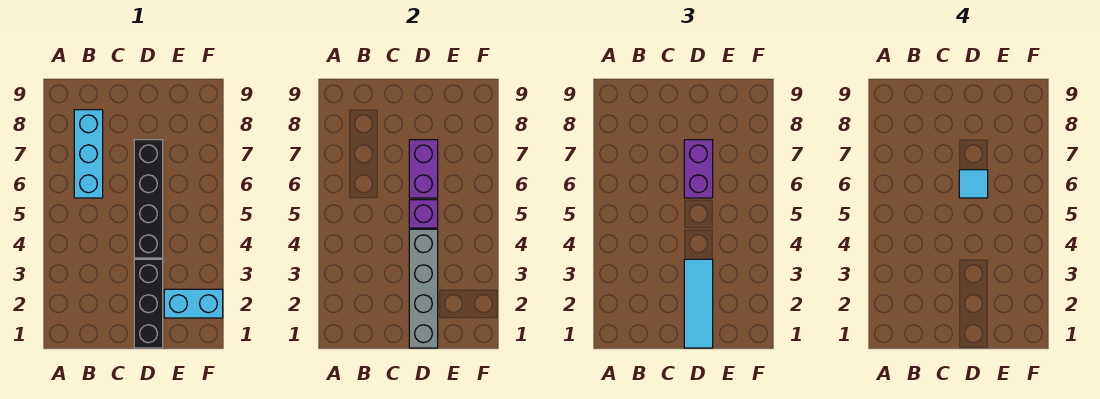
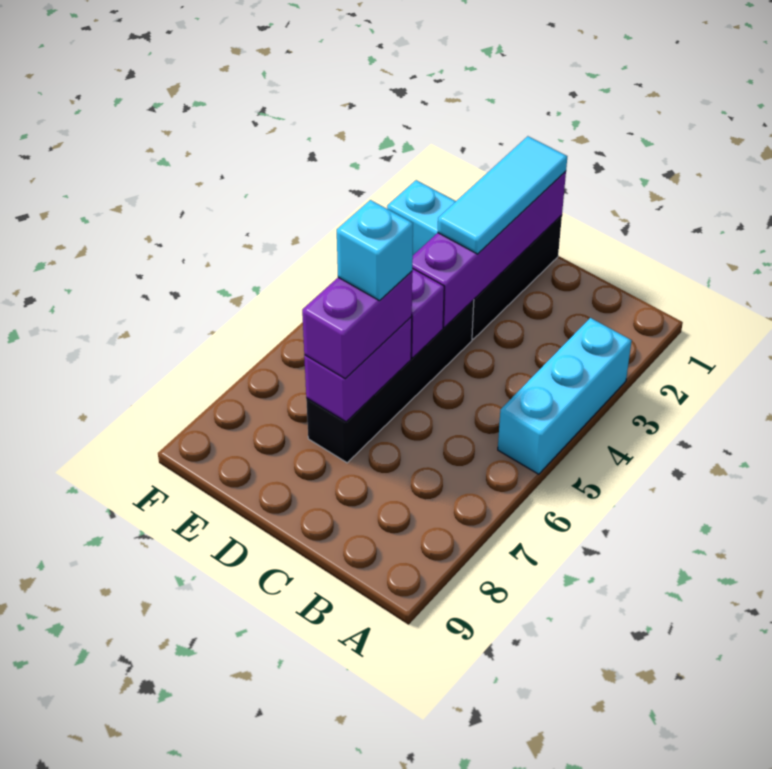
cyan brick B6:B8 level 1 -> cyan brick A3:A5 level 1
grey brick D1:D4 level 2 -> purple brick D1:D4 level 2
cyan tile D6 level 4 -> cyan brick D6 level 4

